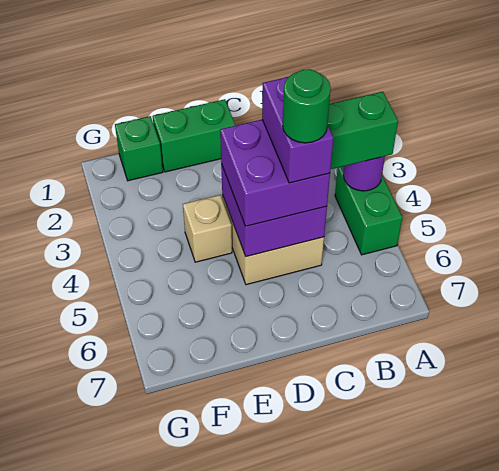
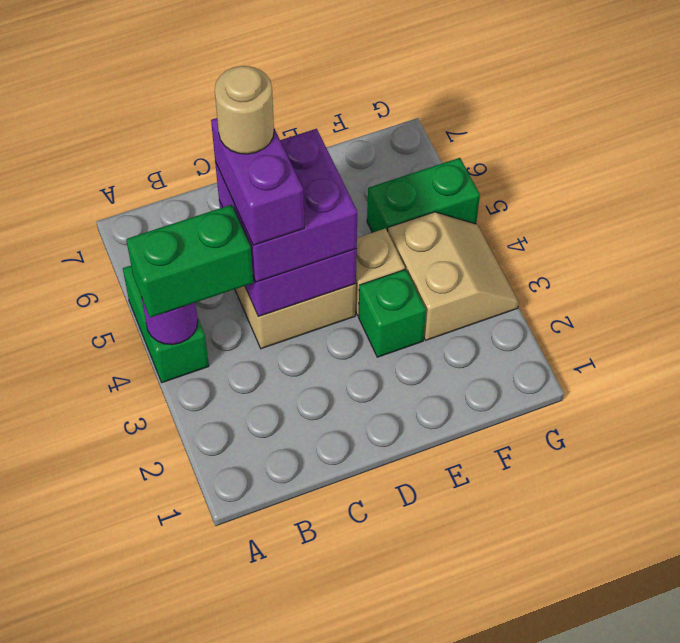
green round brick C5 level 5 -> tan round brick C5 level 5
green brick D1:E1 level 1 -> green brick F5:G5 level 1
green brick F1 level 1 -> green brick E3 level 1
none -> tan slope F3:G4 level 1 top F

